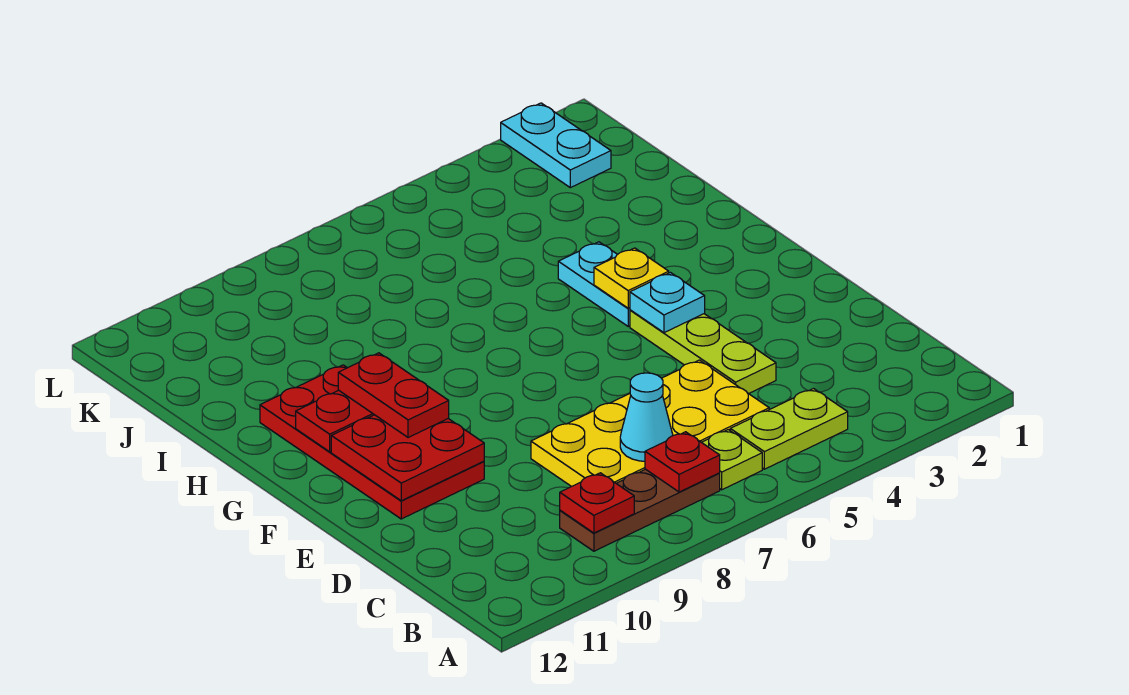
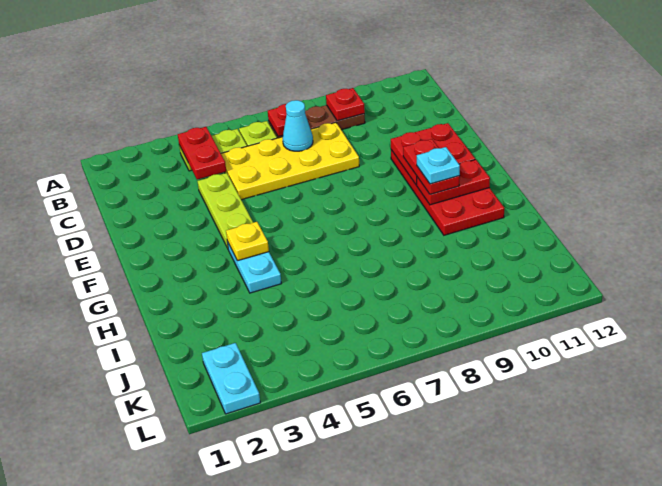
none -> red plate B4:C4 level 2
cyan plate F4 level 2 -> cyan plate G10 level 4

